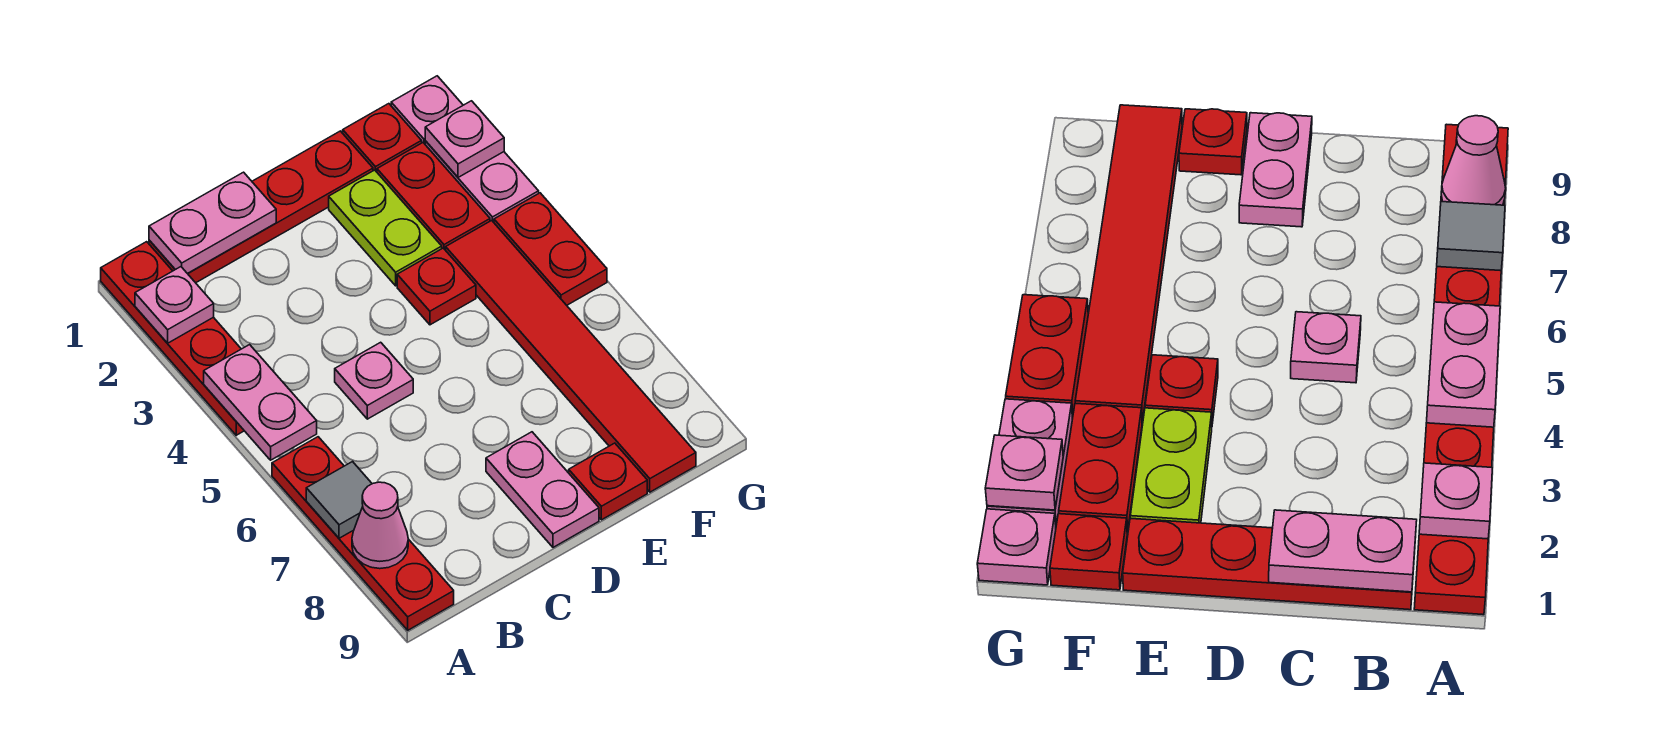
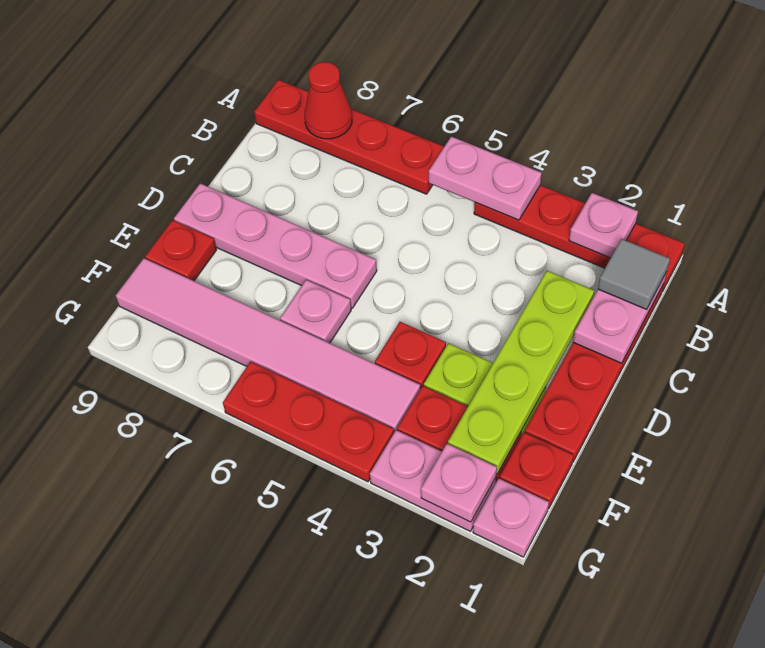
grey tile A7 level 2 -> grey tile B1 level 3
pink cone A8 level 2 -> red cone A8 level 2
none -> lime plate C2:F2 level 2
pink plate C5 level 1 -> pink plate E6 level 1
pink plate D8:D9 level 1 -> pink plate D6:D9 level 1
red tile F4:F9 level 1 -> pink tile F4:F9 level 1
red plate G4:G5 level 1 -> red plate G4:G6 level 1

